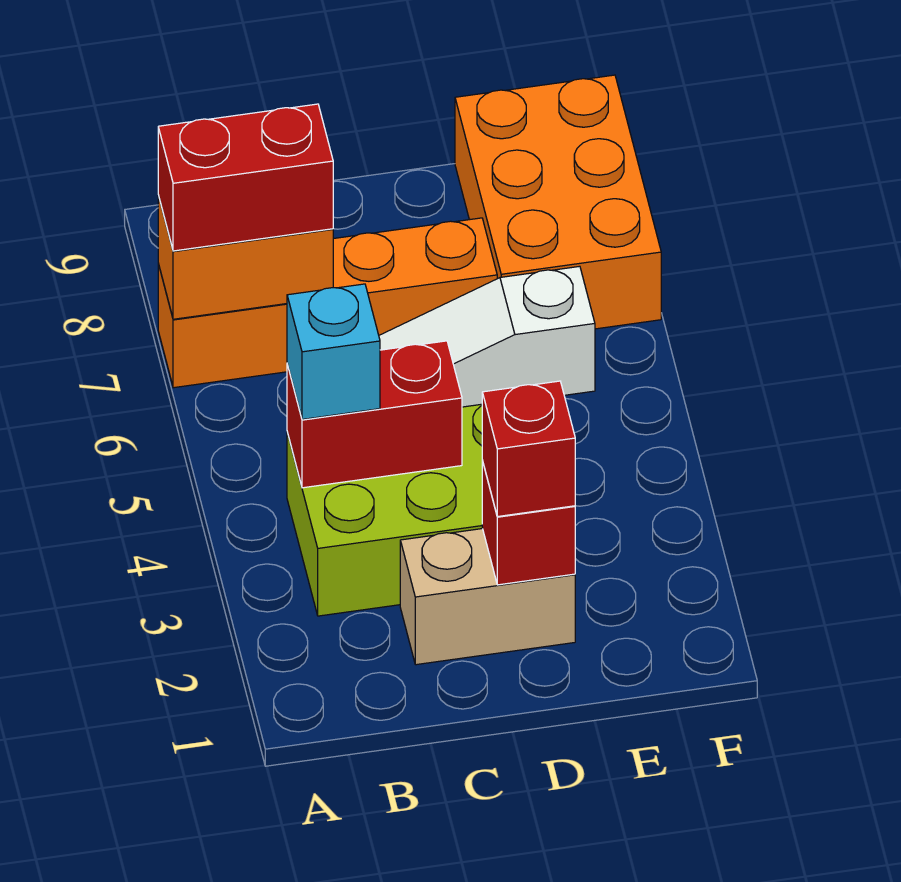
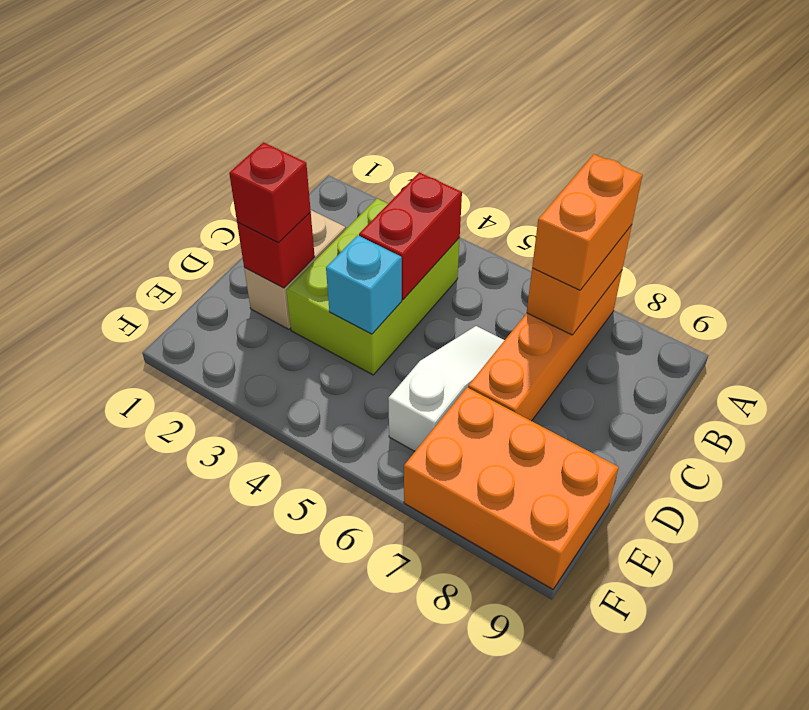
red brick A7:B7 level 3 -> orange brick A7:B7 level 3
cyan brick B4 level 3 -> cyan brick D4 level 2

